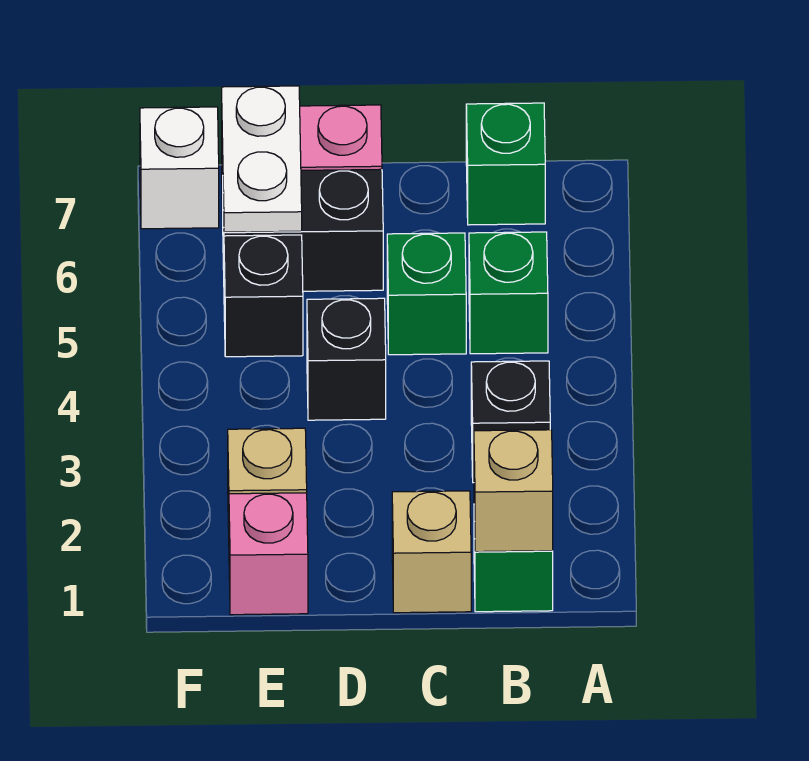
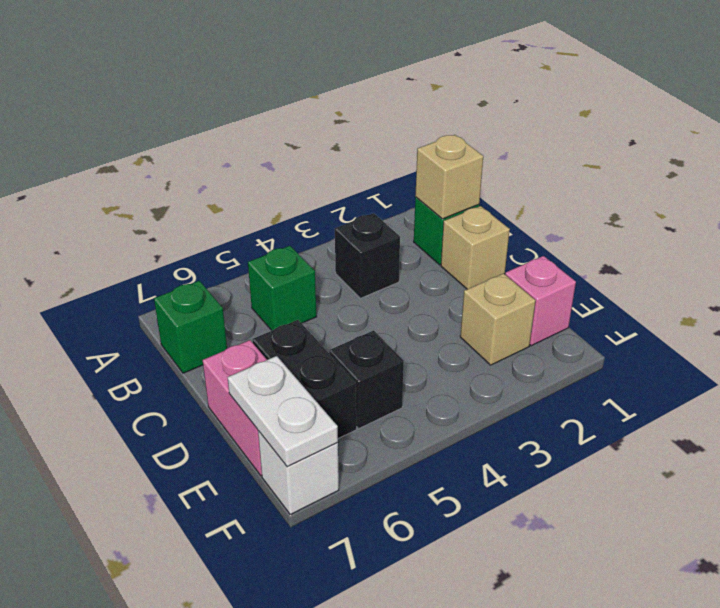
green brick C5 level 1 -> none
black brick D4 level 1 -> none
white plate E6:E7 level 2 -> white plate E7:F7 level 2

